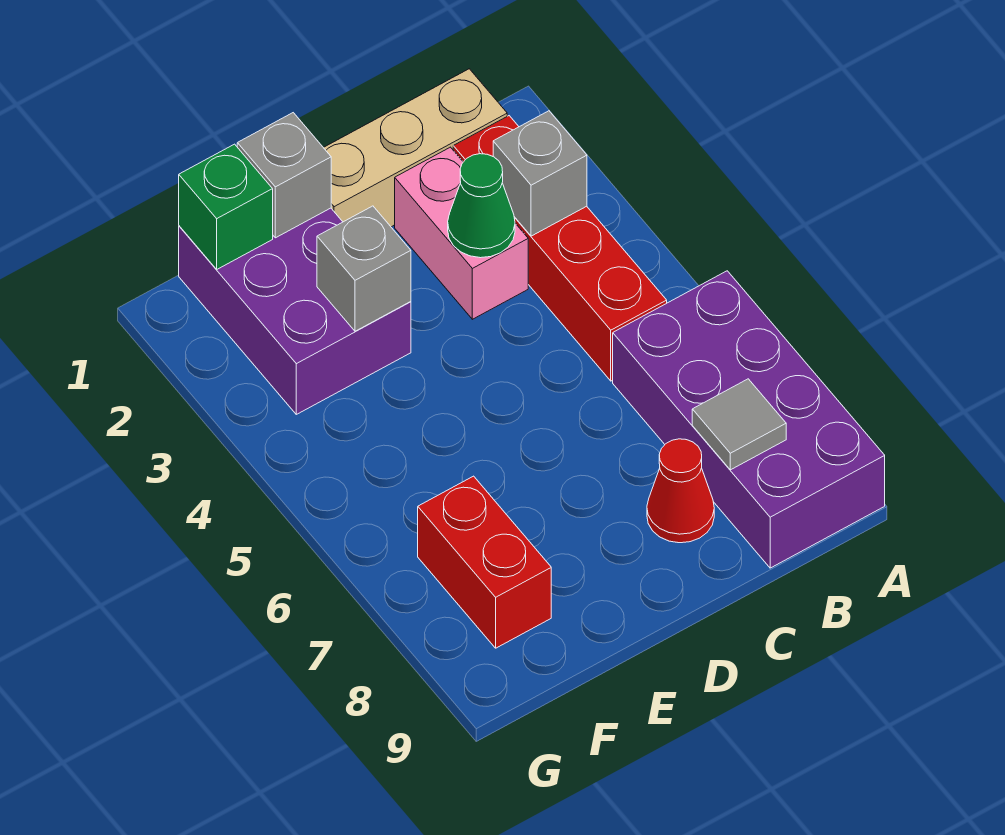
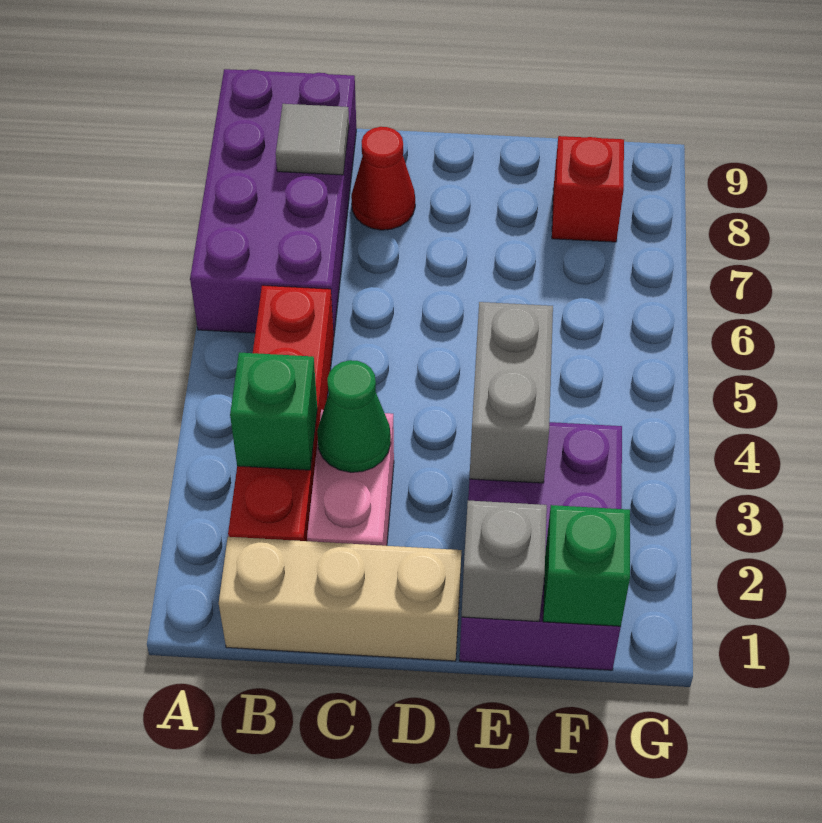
grey brick B3 level 2 -> green brick B3 level 2
grey brick E3 level 2 -> grey brick E3:E4 level 2
red brick F7:F8 level 1 -> red brick F8 level 1

